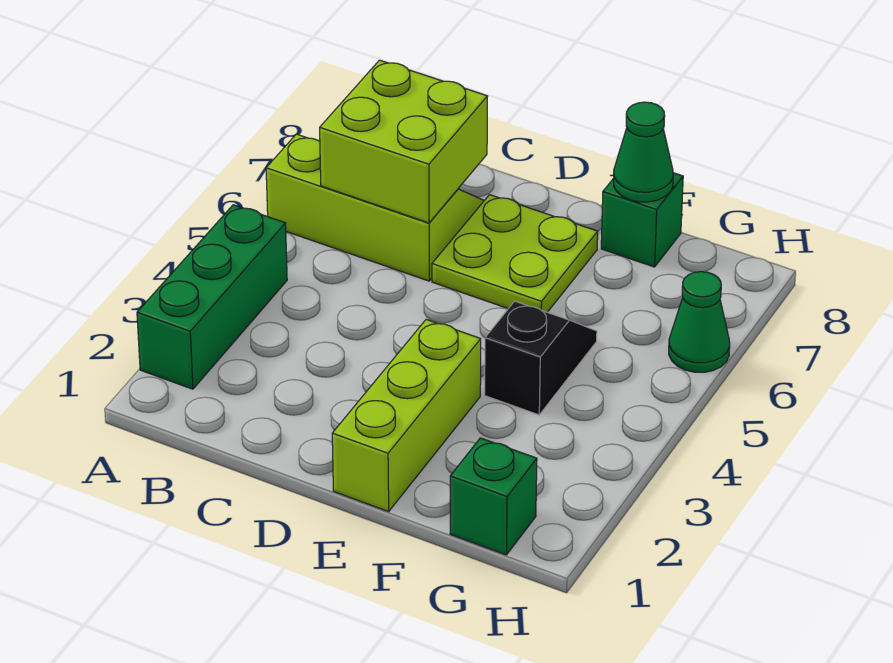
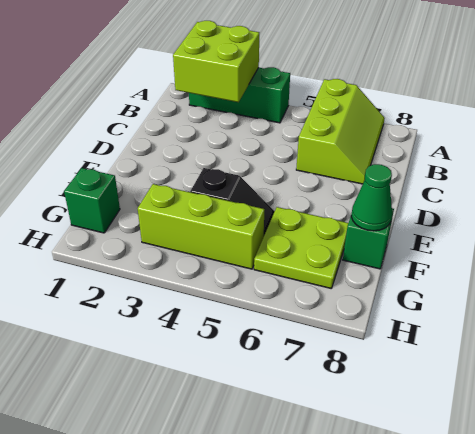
lime brick B6:C7 level 2 -> lime brick A2:B3 level 2
lime plate D6:E7 level 1 -> lime plate F6:G7 level 1
lime brick E1:E3 level 1 -> lime brick G3:G5 level 1
green cone H6 level 1 -> none

